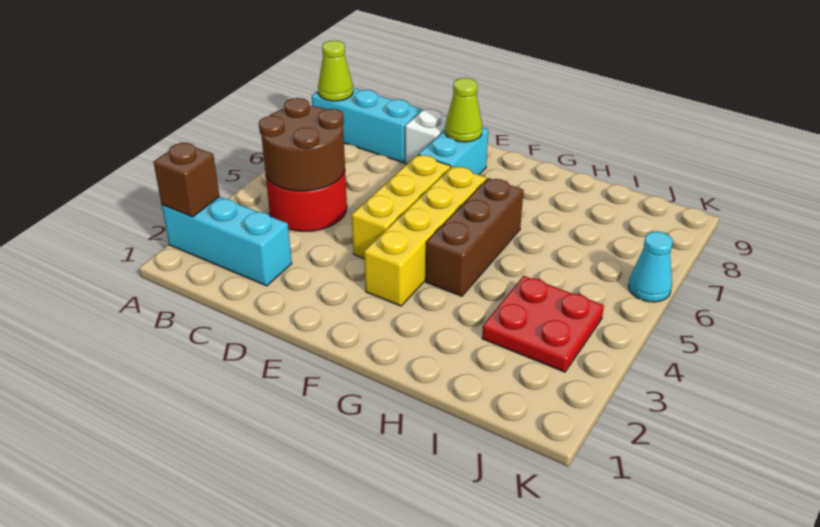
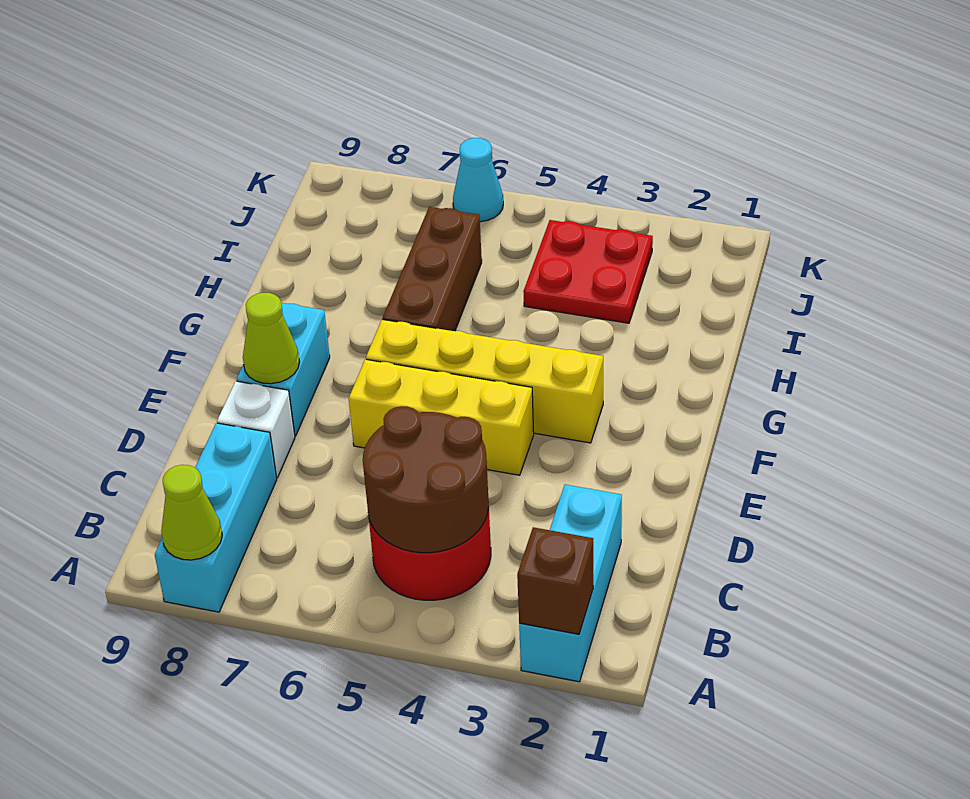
cyan brick E7:E8 level 1 -> cyan brick E8:F8 level 1
brown brick G4:G6 level 1 -> brown brick G6:I6 level 1

